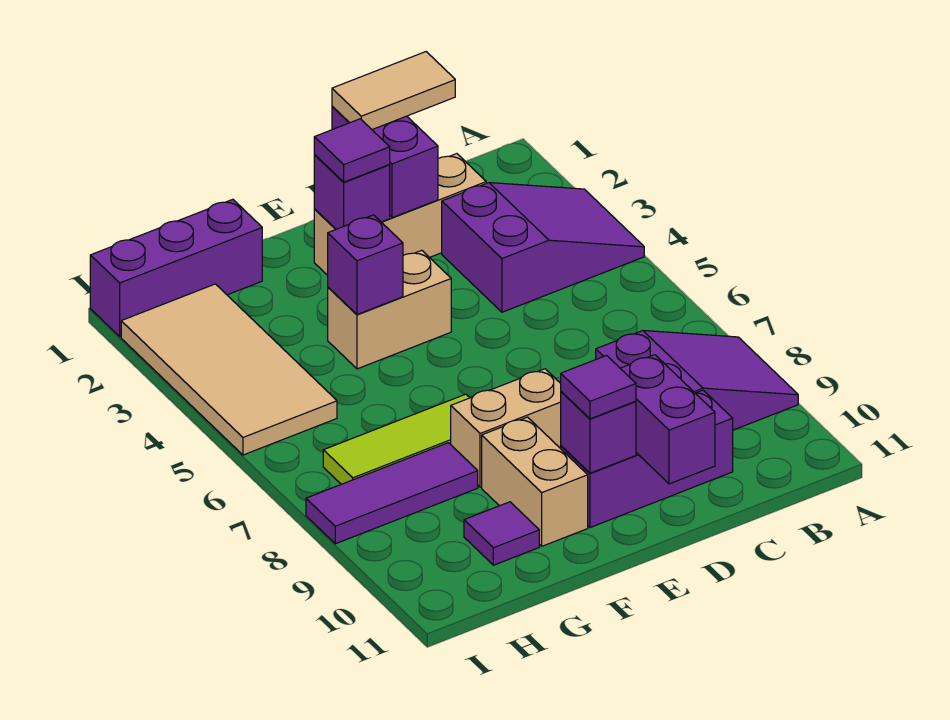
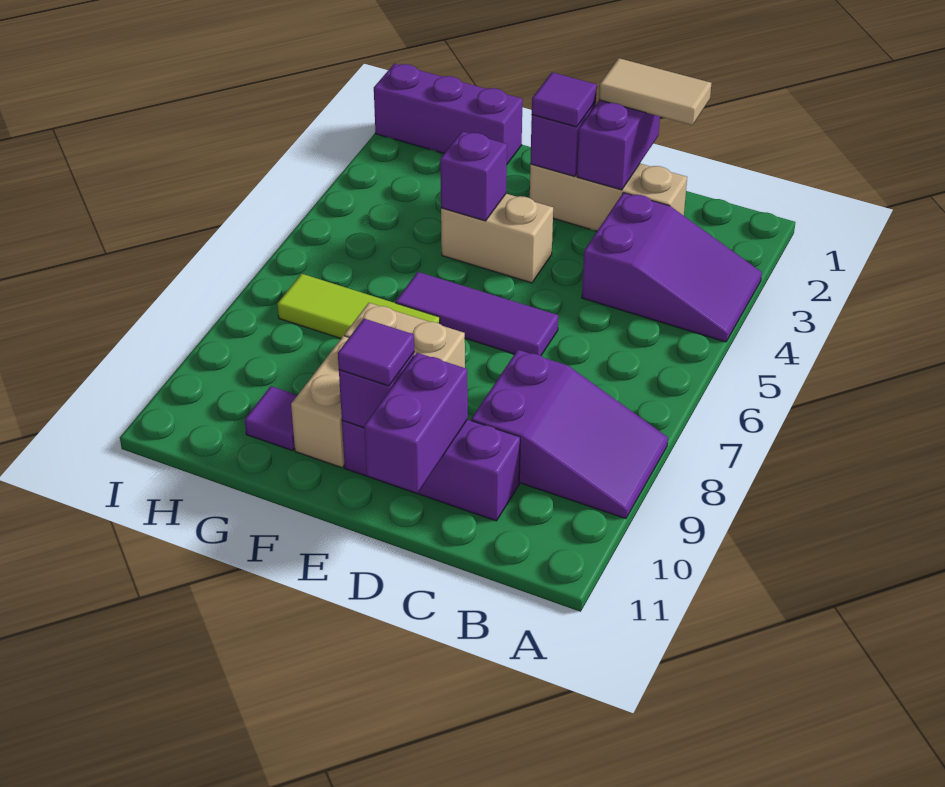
purple tile G8:I8 level 1 -> purple tile D6:F6 level 1
tan tile H2:I5 level 1 -> none

